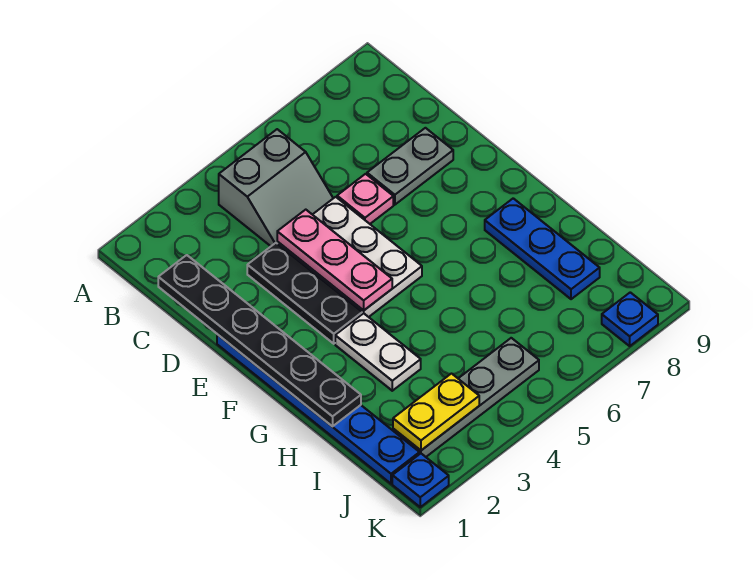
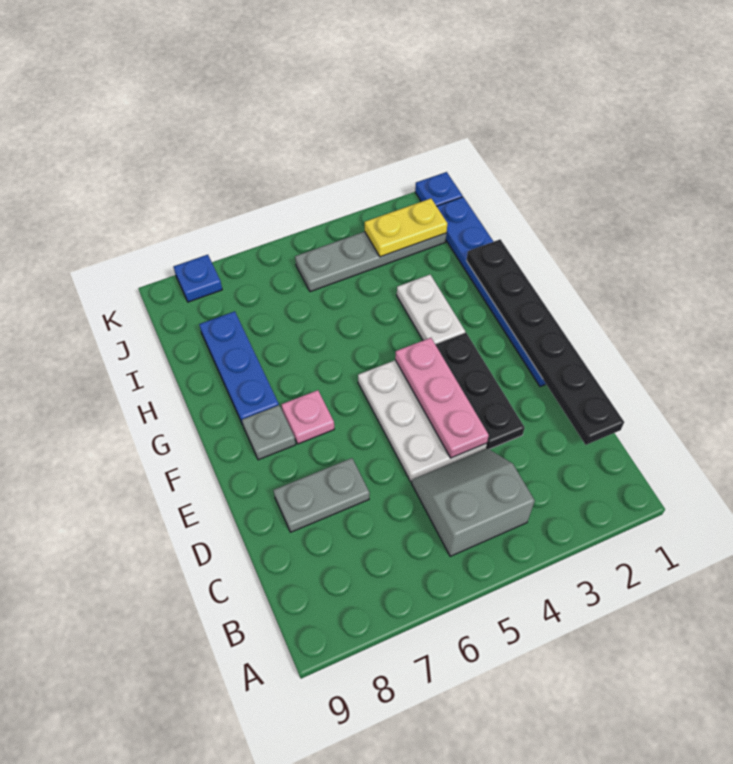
pink plate D6 level 1 -> pink plate F7 level 1
none -> grey plate F8 level 1

